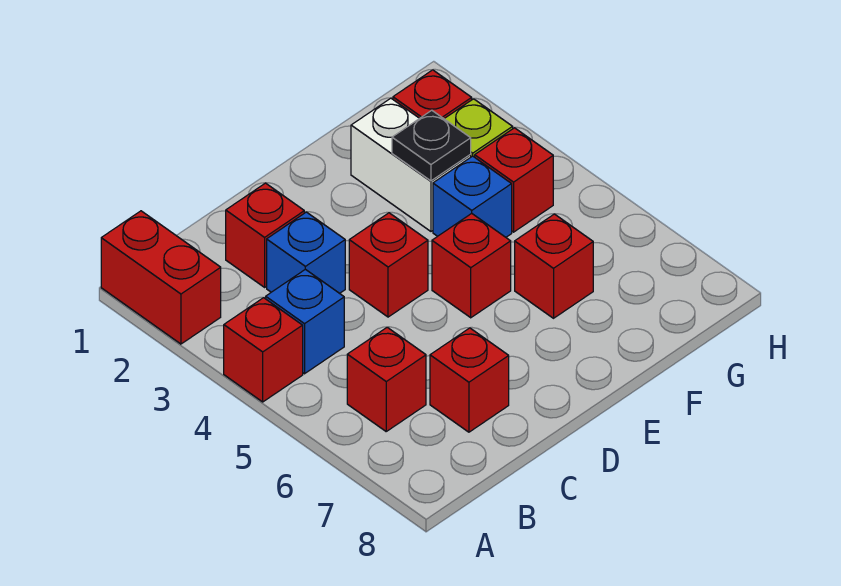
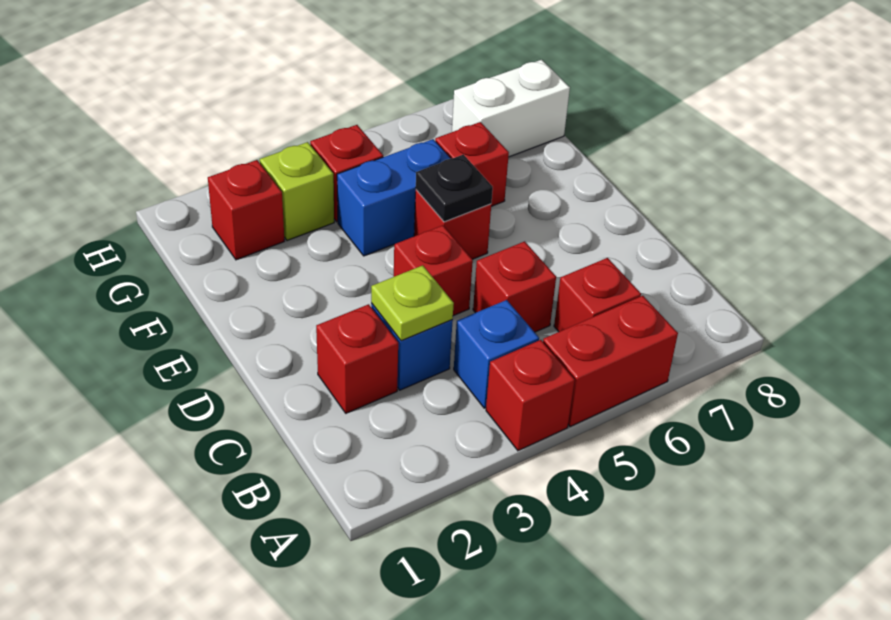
red brick A1:A2 level 1 -> red brick A5:A6 level 1
none -> lime plate C3 level 2
red brick C7 level 1 -> red brick C5 level 1
white brick F2:F3 level 1 -> white brick G7:G8 level 1
black plate F3 level 2 -> black plate E5 level 2
blue brick F4 level 1 -> blue brick F4:F5 level 1

